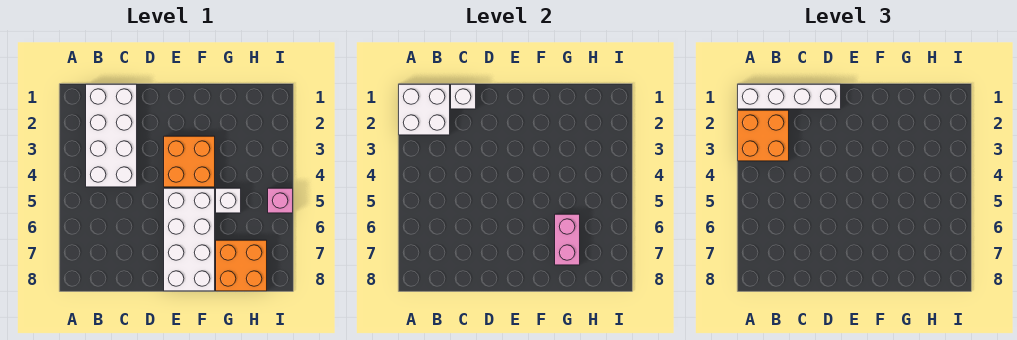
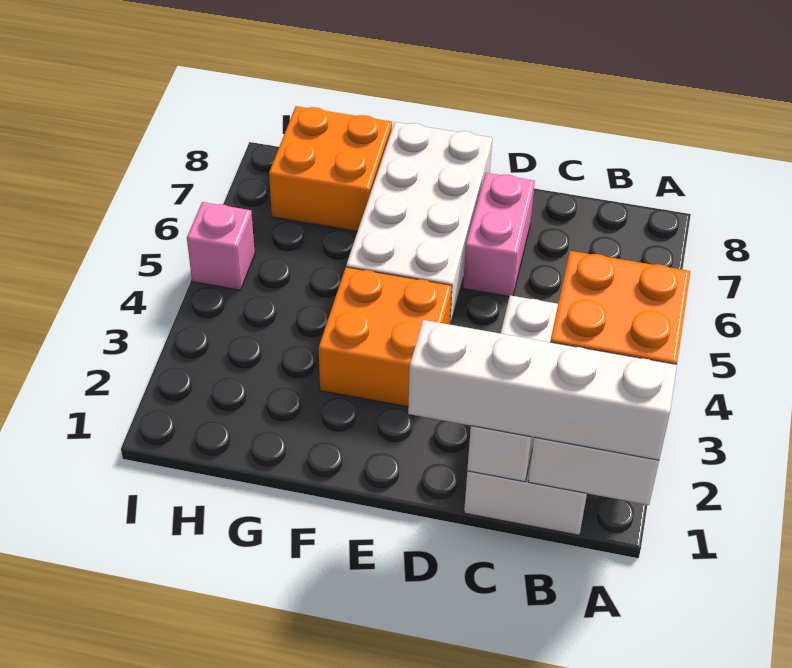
white brick G5 level 1 -> none
pink brick G6:G7 level 2 -> pink brick D6:D7 level 1

